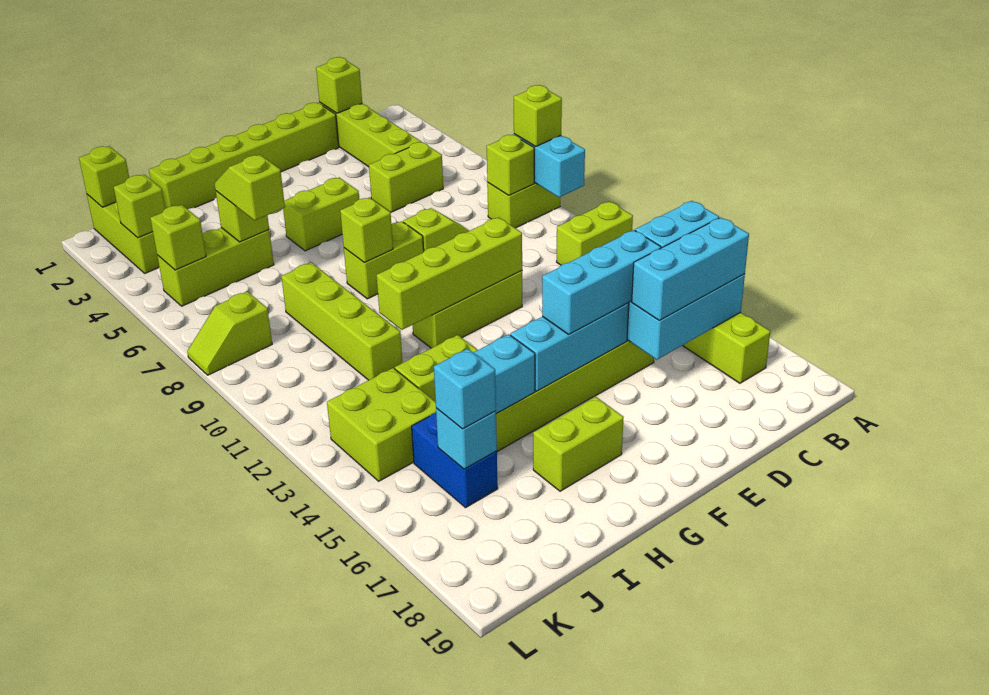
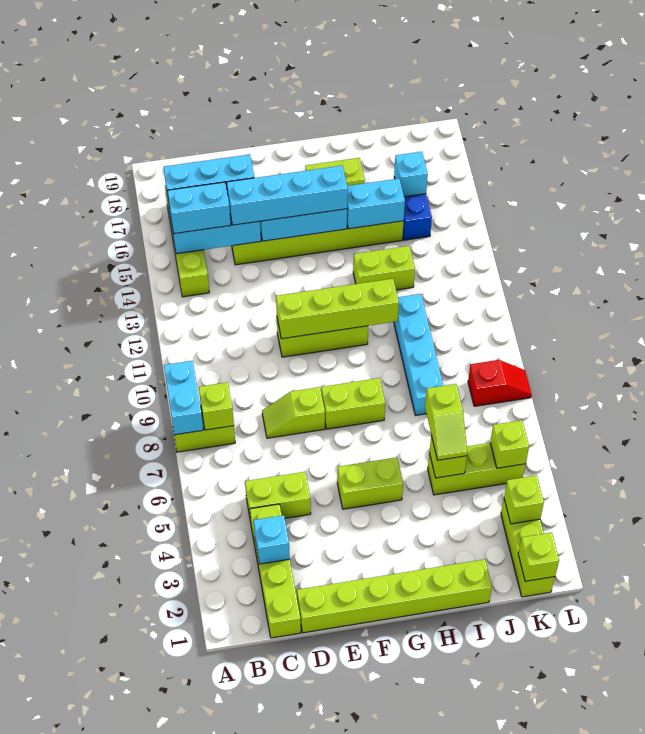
lime brick A8 level 3 -> none
lime brick A11:B11 level 1 -> none
lime brick C1 level 2 -> none
cyan brick D15:F15 level 3 -> cyan brick D15:G15 level 3
lime brick G8 level 2 -> none
lime brick I8:I11 level 1 -> cyan brick I8:I11 level 1
lime brick J13:K14 level 1 -> none
cyan brick J16 level 3 -> cyan brick C3 level 2
lime slope K8:L8 level 1 top K -> red slope K8:L8 level 1 top K

